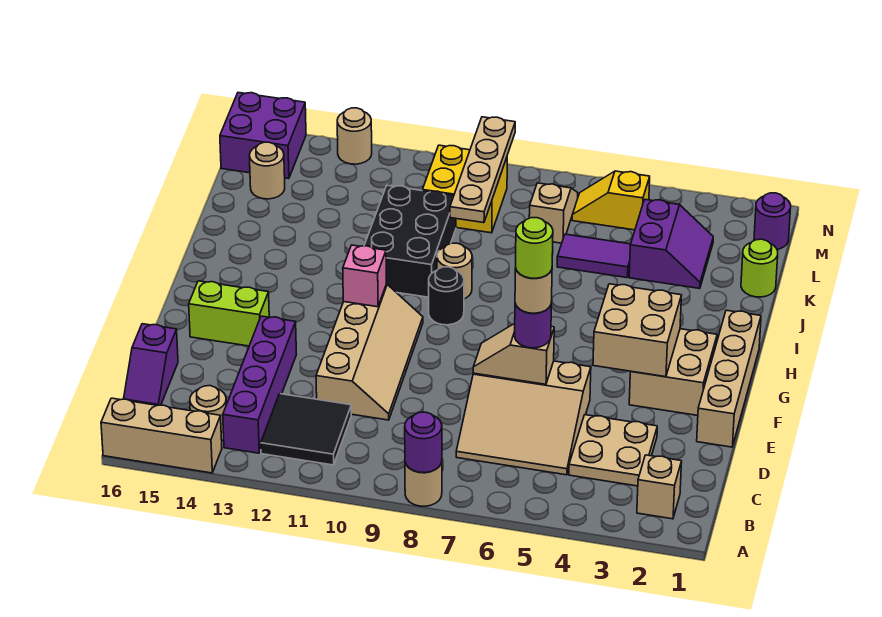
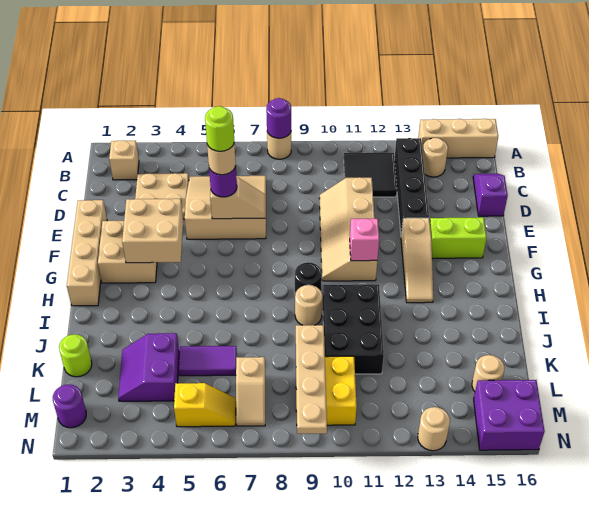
purple brick B13:E13 level 1 -> black brick B13:E13 level 1
none -> tan slope F13:H13 level 1 top F

